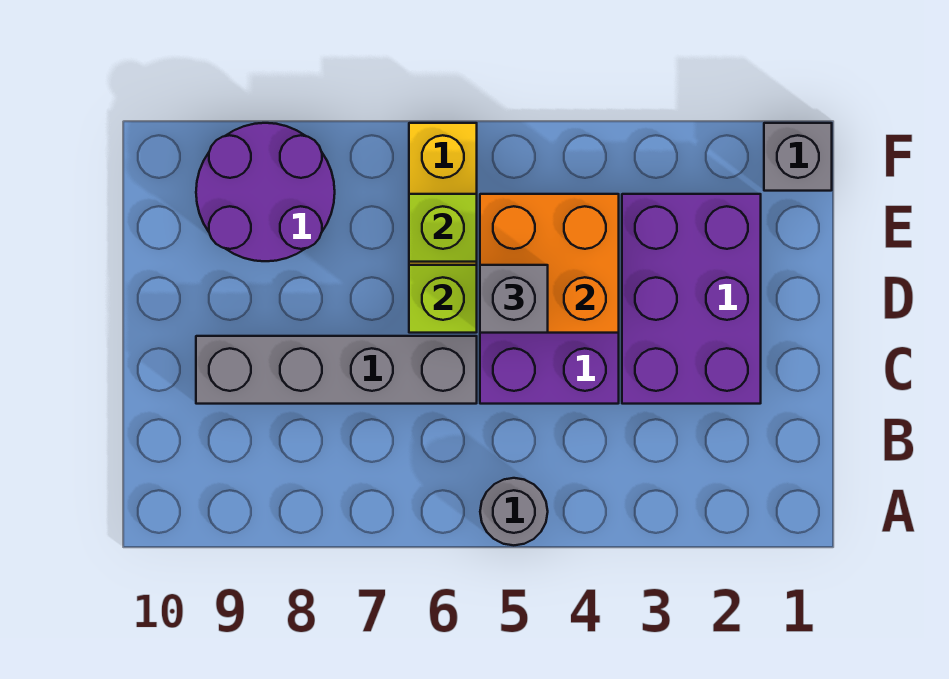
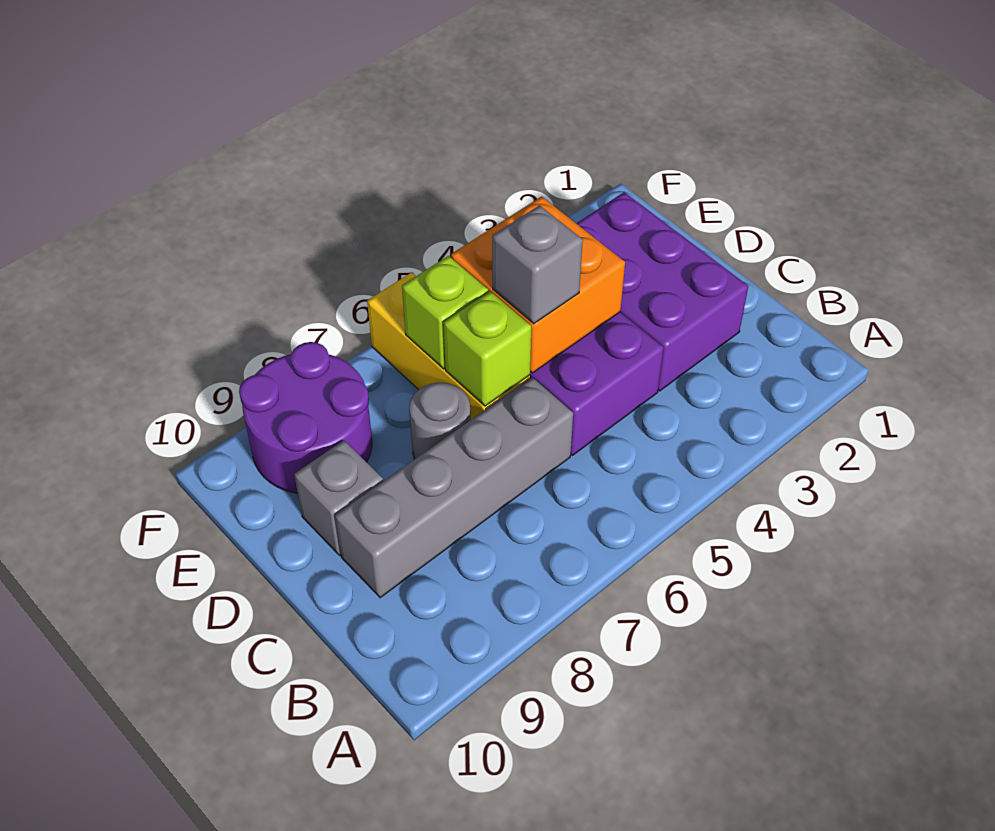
grey round brick A5 level 1 -> grey round brick D7 level 1
grey brick F1 level 1 -> grey brick D9 level 1

